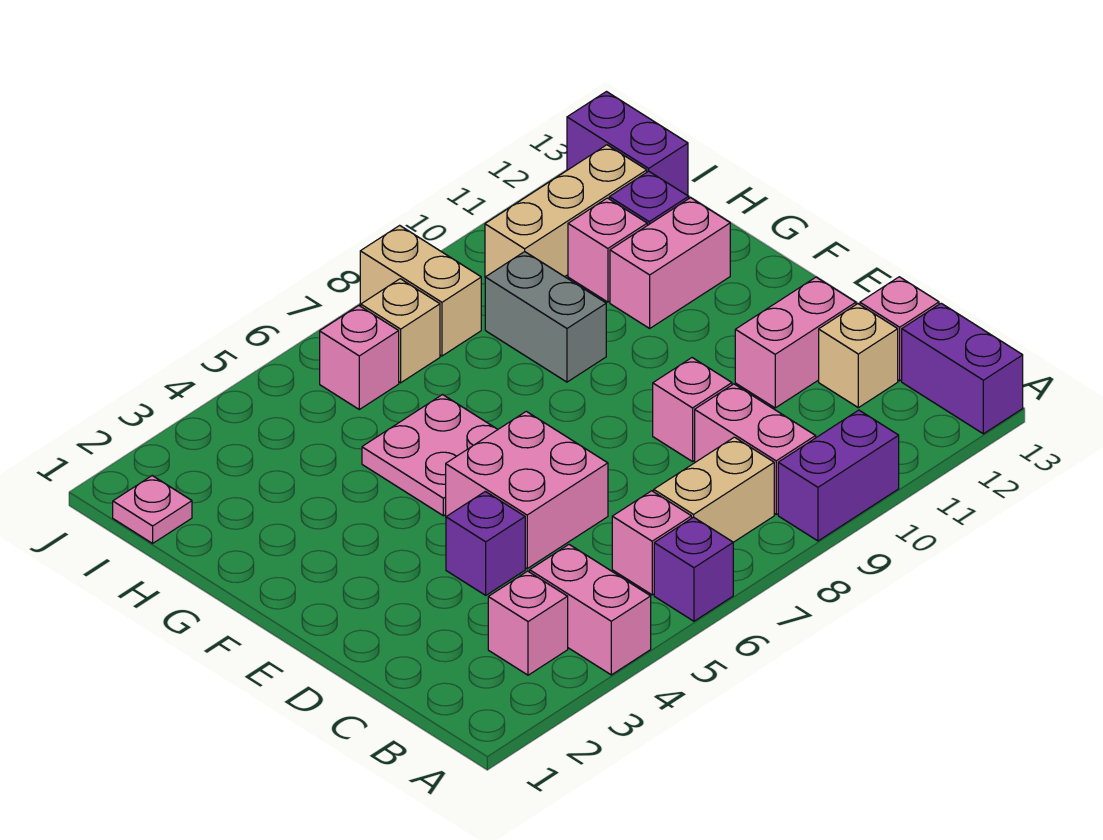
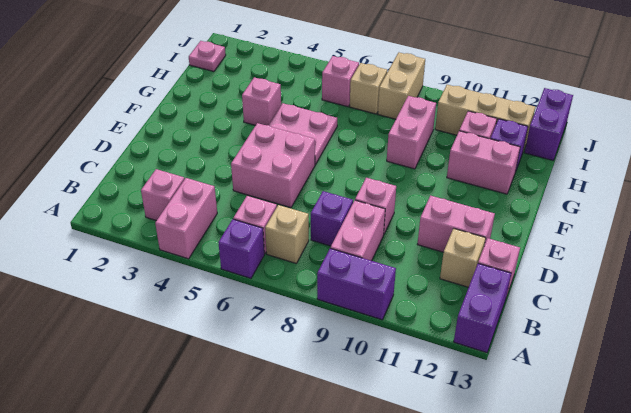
tan brick B7:B8 level 1 -> tan brick B7 level 1
purple brick D4 level 1 -> purple brick C8 level 1
none -> pink brick G4 level 1
grey brick G9:H9 level 1 -> pink brick G9:H9 level 1

